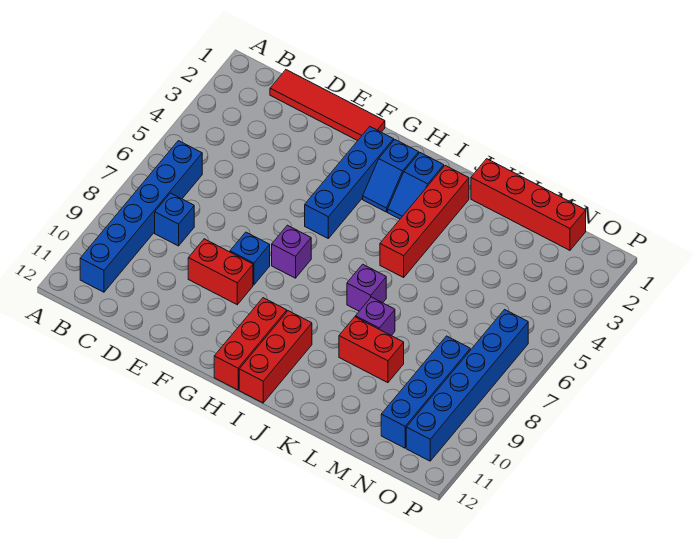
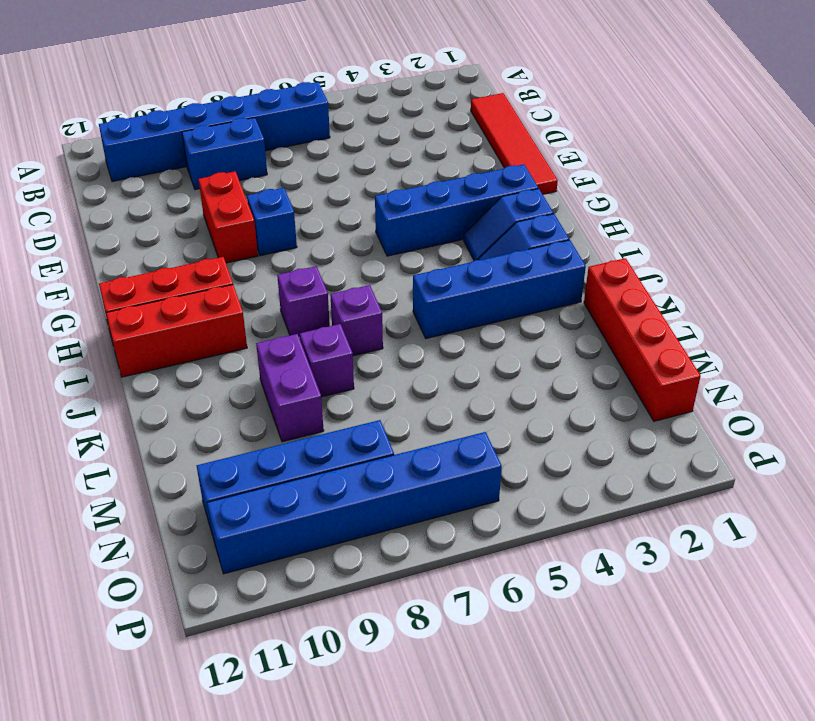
blue brick C8 level 1 -> blue brick C8:C9 level 1
purple brick G7 level 1 -> purple brick I8 level 1
red brick J2:J5 level 1 -> blue brick J2:J5 level 1
red brick K9:L9 level 1 -> purple brick K9:L9 level 1

